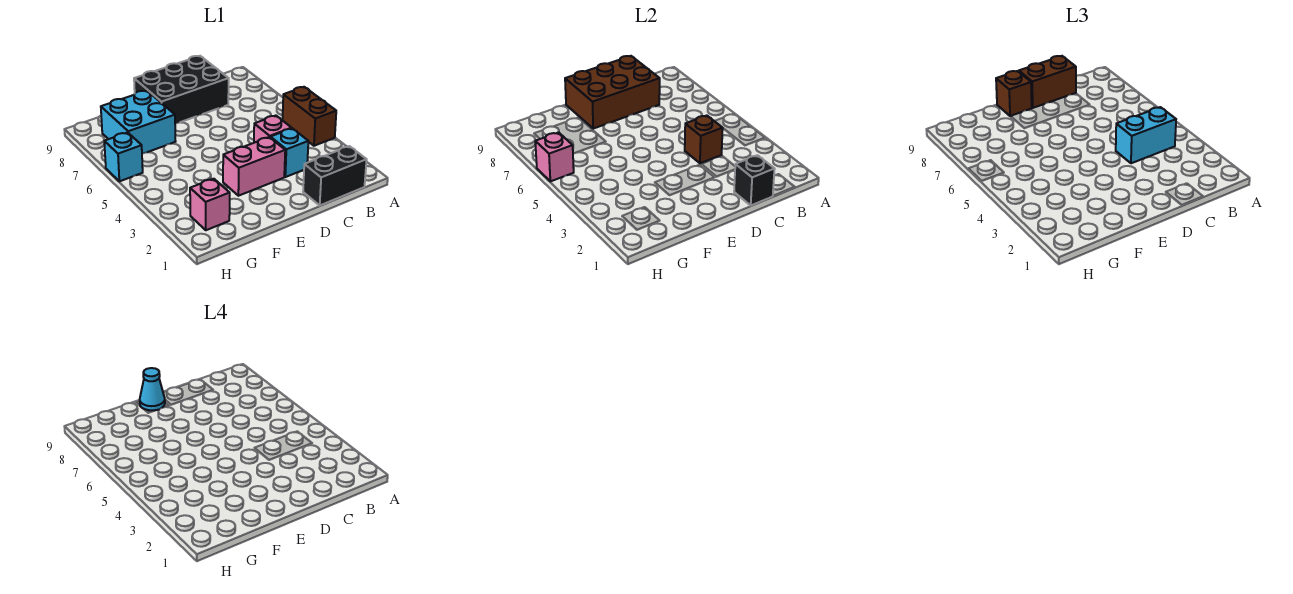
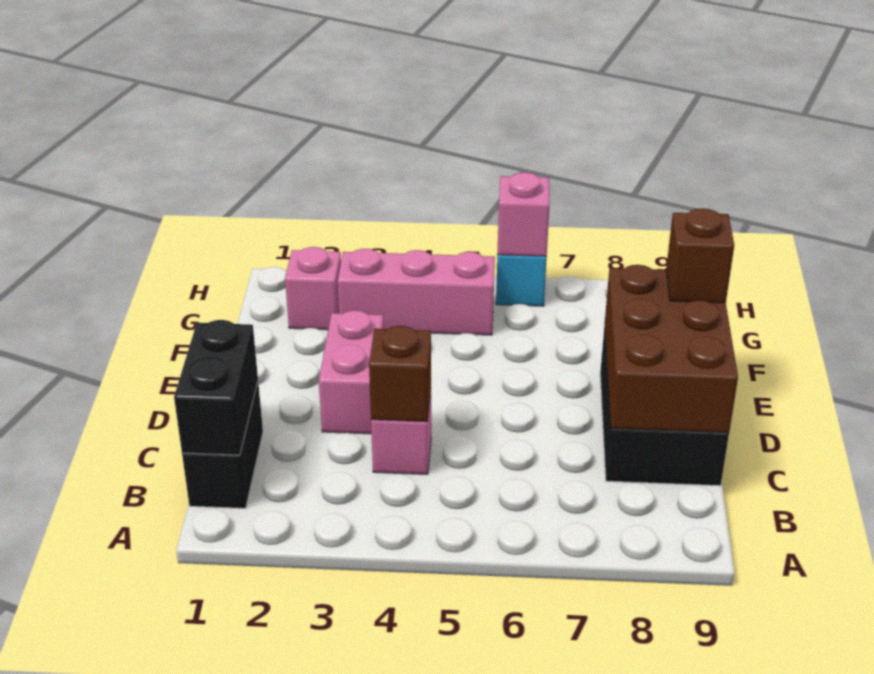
brown brick A4:A5 level 1 -> none
cyan brick B4:C4 level 3 -> none
black brick C1 level 2 -> black brick B1:C1 level 2
cyan brick C3 level 1 -> none
brown brick C9:D9 level 3 -> none
cyan cone E9 level 4 -> none
cyan brick F7:G8 level 1 -> none
none -> pink brick G3:G5 level 1

